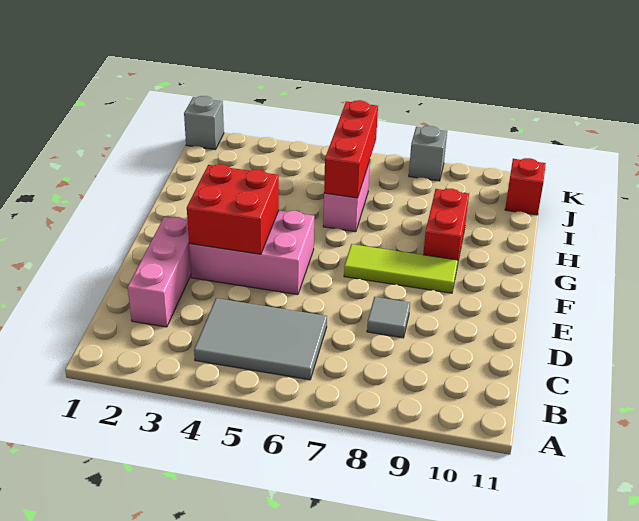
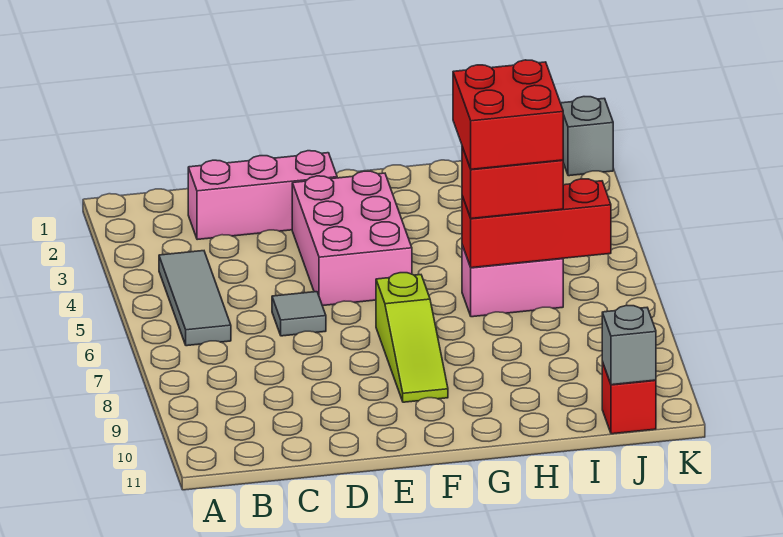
grey tile B4:C6 level 1 -> grey tile B4:B6 level 1
grey tile D8 level 1 -> grey tile D6 level 1
red brick E3:F4 level 2 -> red brick H5:I6 level 4
lime tile F7:F9 level 1 -> lime slope F7:F9 level 1 top 7
red brick G9:H9 level 1 -> red brick H6:I6 level 3
grey brick K8 level 1 -> grey brick J11 level 2

